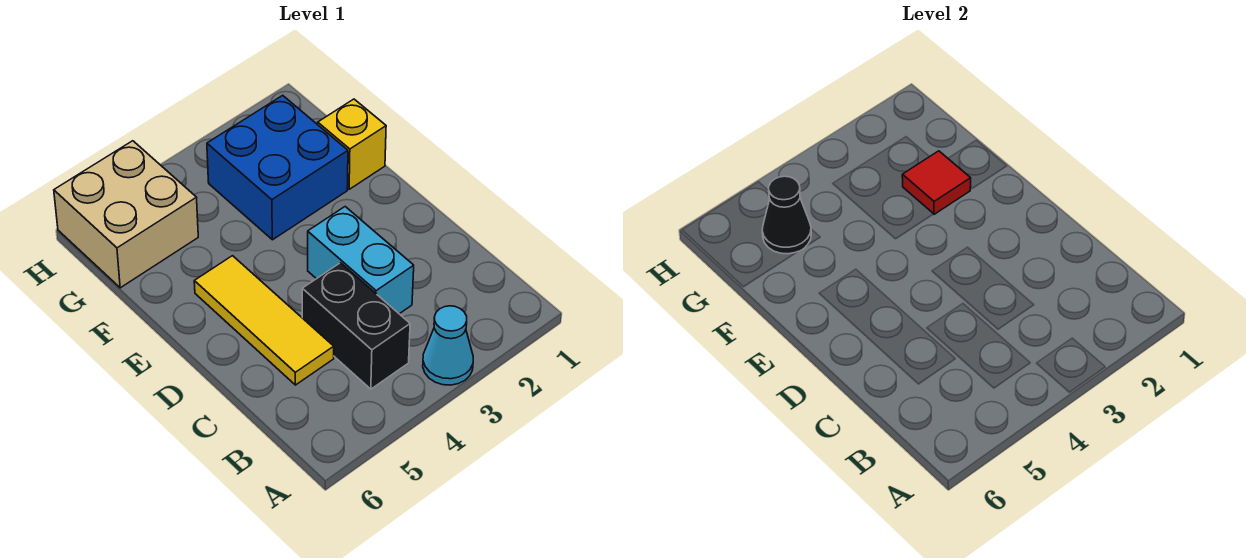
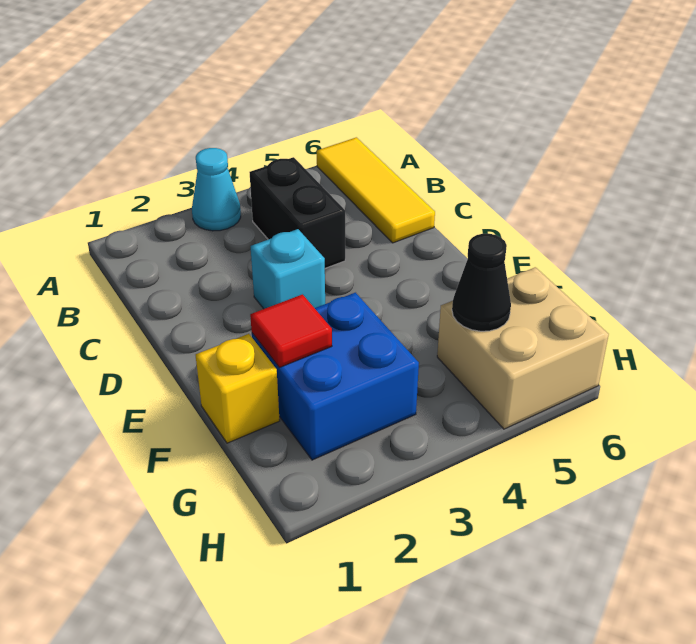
cyan brick C3:D3 level 1 -> cyan brick D3 level 1
yellow tile C5:E5 level 1 -> yellow tile A6:C6 level 1

